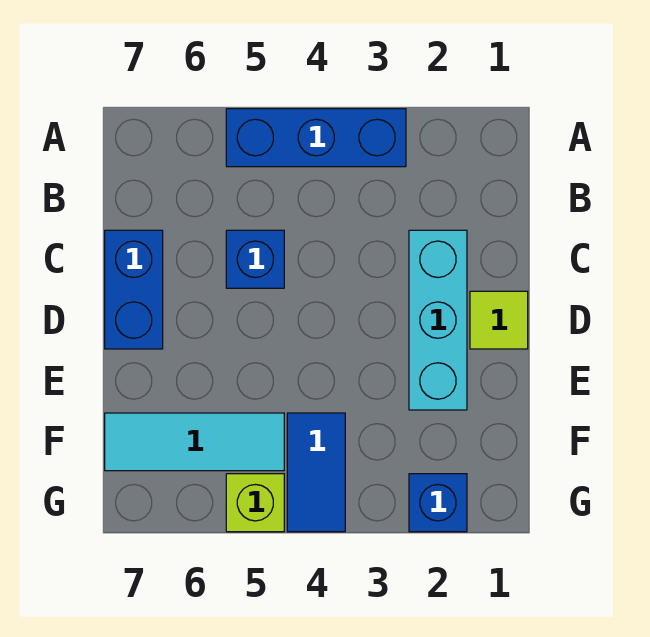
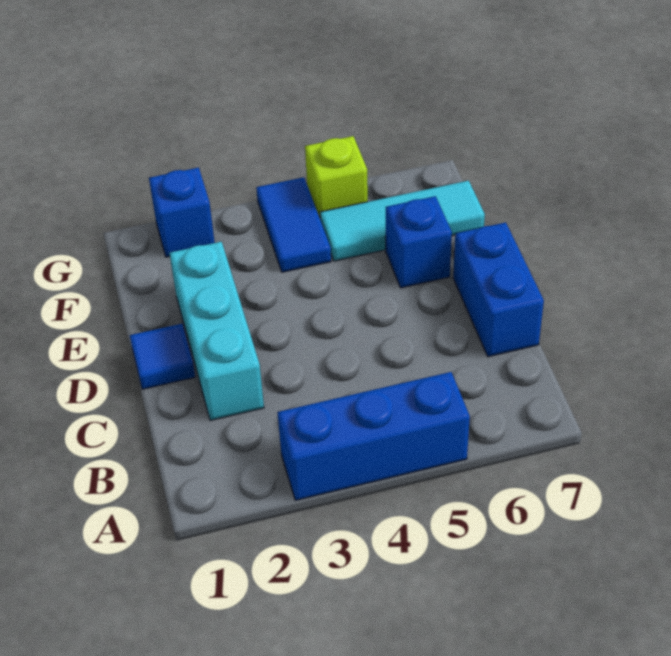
blue brick C5 level 1 -> blue brick E6 level 1
lime tile D1 level 1 -> blue tile D1 level 1

